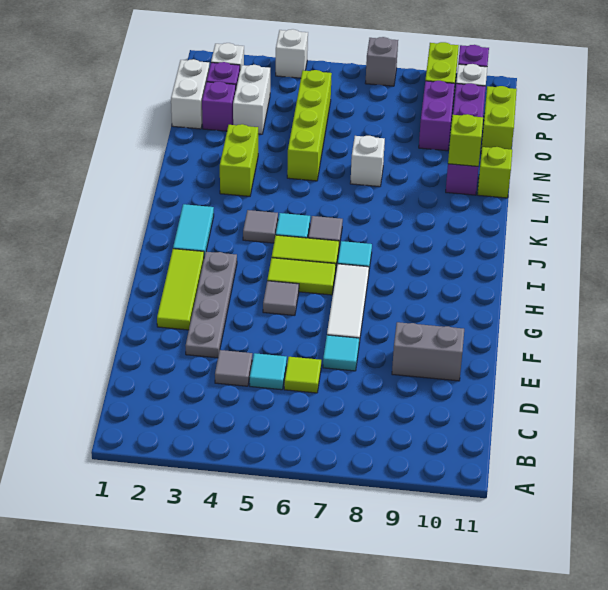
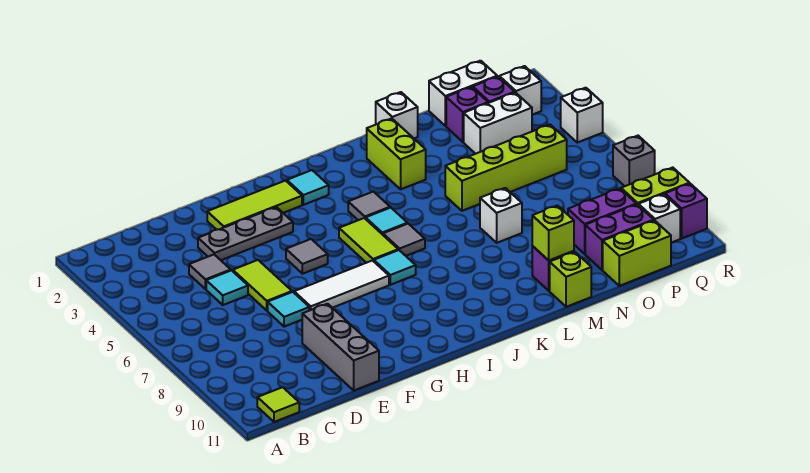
lime tile D6 level 1 -> lime tile B11 level 1
grey plate E3:H3 level 1 -> grey plate E3:G3 level 1
grey brick E9:E10 level 1 -> grey brick E9:E11 level 1
lime tile H5:H6 level 1 -> lime tile E5:E6 level 1
cyan tile I2:J2 level 1 -> cyan tile I2 level 1
lime brick L3:M3 level 1 -> lime brick L2:L3 level 1
none -> white brick M1 level 1

